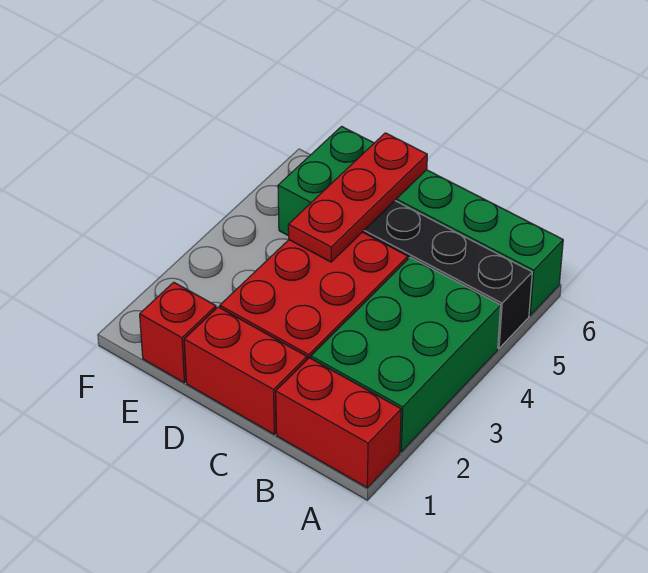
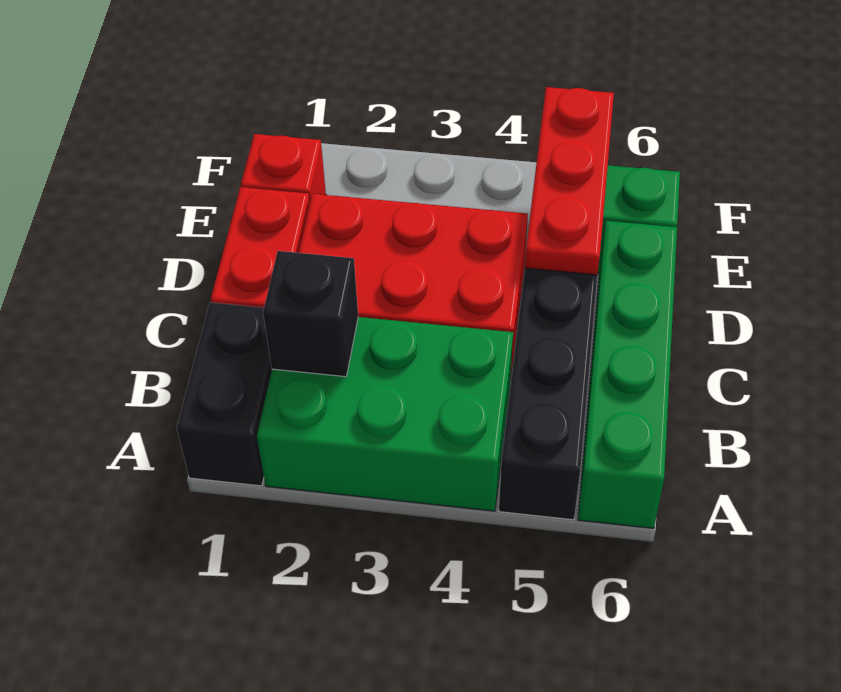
red brick A1:B1 level 1 -> black brick A1:B1 level 1
none -> black brick B2 level 2
red plate D4:D6 level 2 -> red plate D5:F5 level 2

